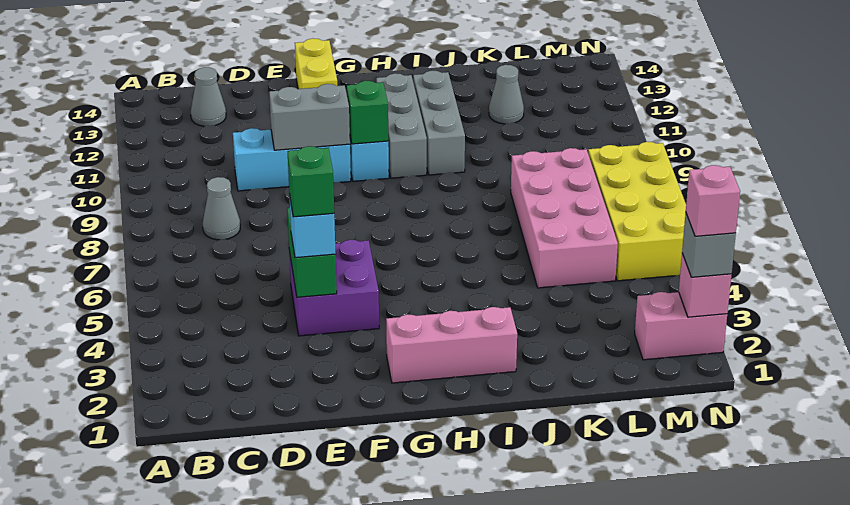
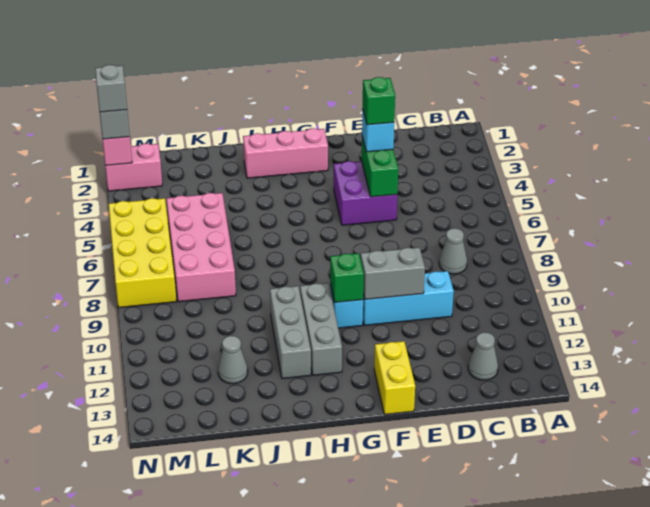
pink brick N2 level 4 -> grey brick N2 level 4

